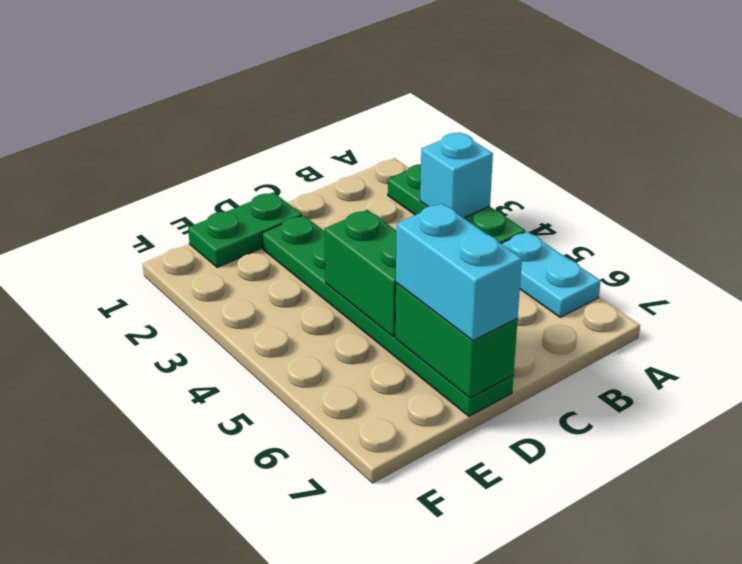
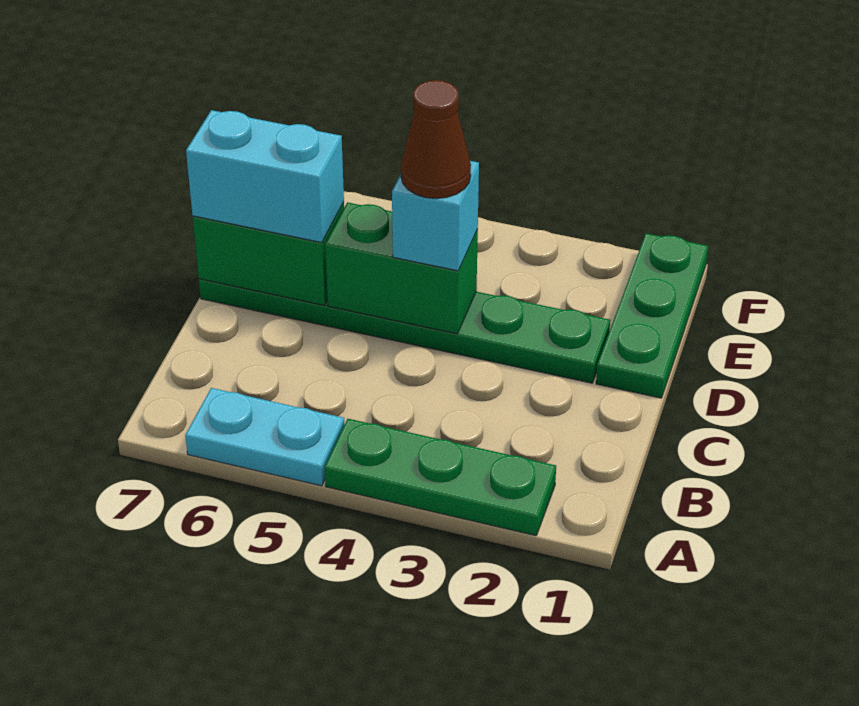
cyan brick A3 level 2 -> cyan brick D4 level 3
green plate D1:E1 level 1 -> green plate D1:F1 level 1
none -> brown cone D4 level 4

